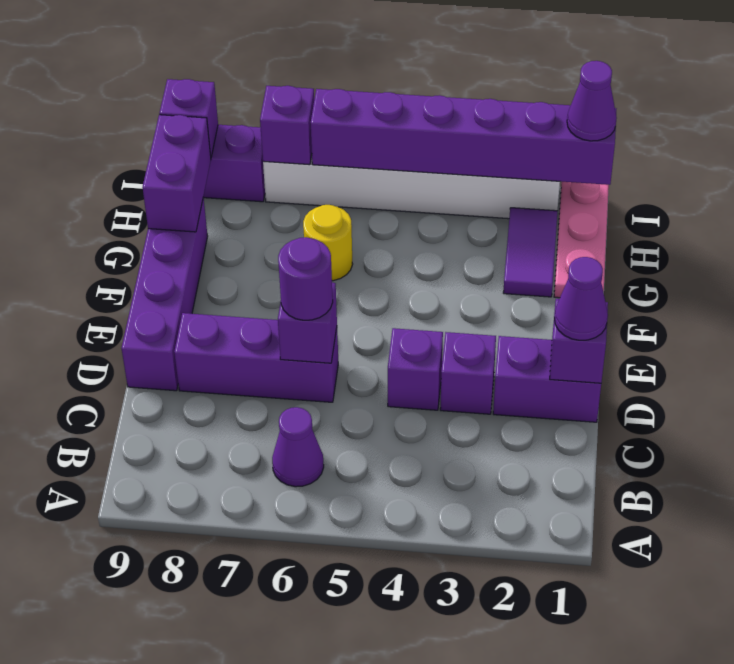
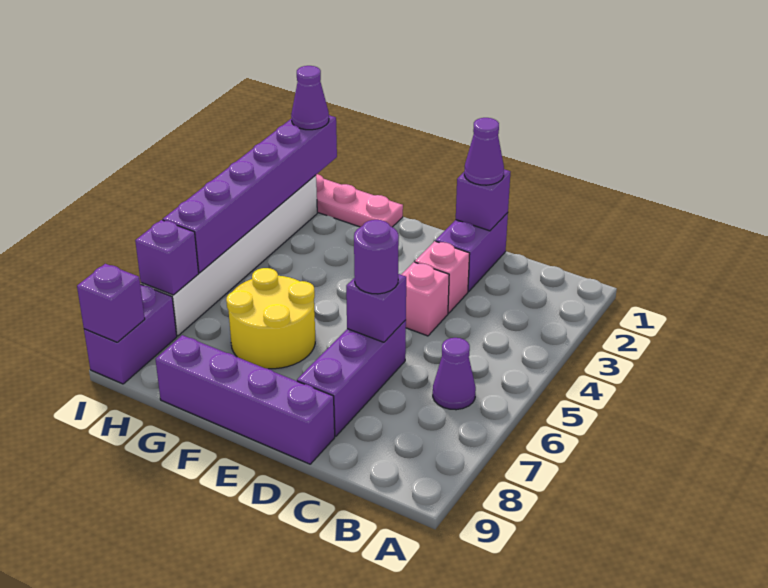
purple brick D3 level 1 -> pink brick D3 level 1
purple brick D4 level 1 -> pink brick D4 level 1
purple tile G2:H2 level 1 -> none
yellow round brick G6 level 1 -> yellow round brick F6:G7 level 1
purple brick G9:H9 level 2 -> none

